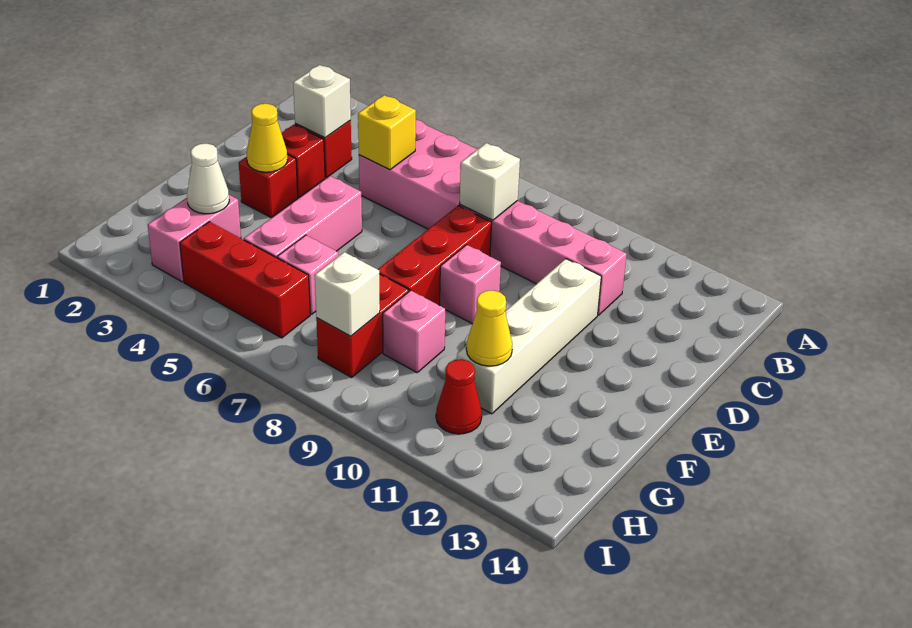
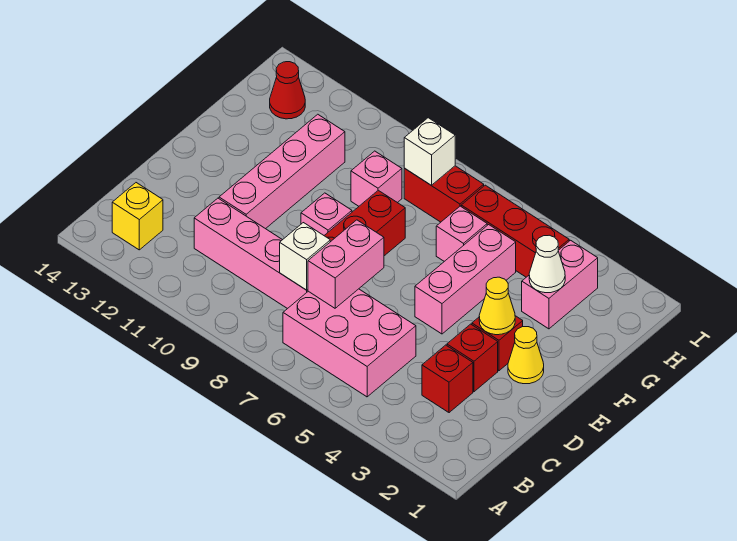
white brick C3 level 2 -> none
yellow brick C5 level 2 -> yellow brick B13 level 1
none -> pink brick C7:D7 level 2
white brick D11:G11 level 1 -> pink brick D11:G11 level 1
red brick G8:H8 level 1 -> red brick H7:H8 level 1
yellow cone G11 level 2 -> yellow cone E2 level 1
red cone H11 level 1 -> red cone H13 level 1

